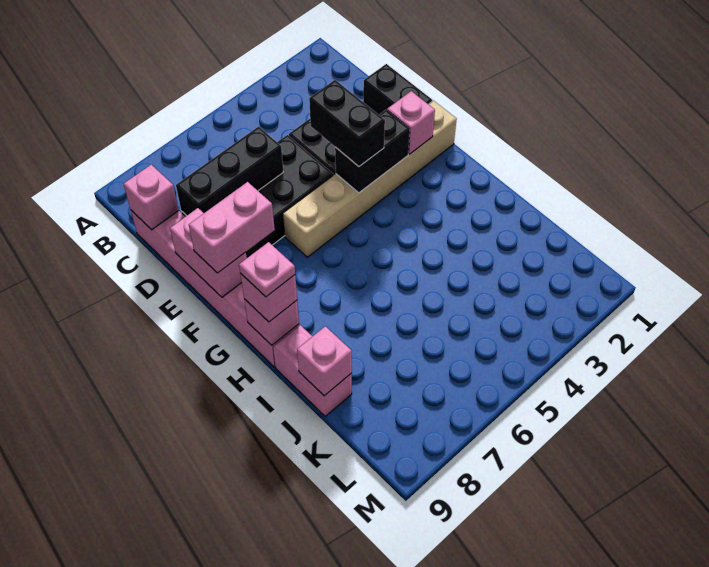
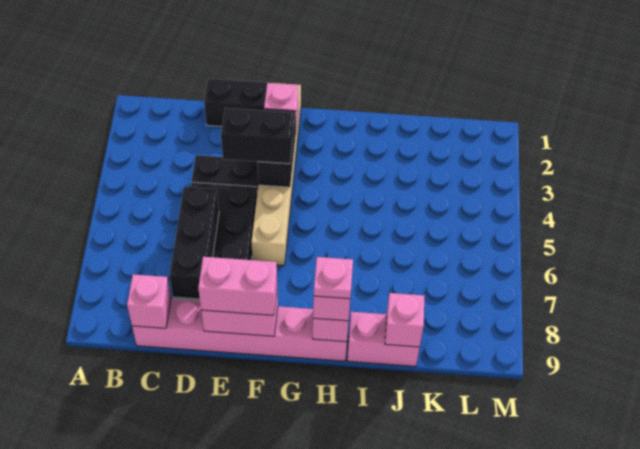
pink brick F8:F9 level 3 -> pink brick E9:F9 level 3

